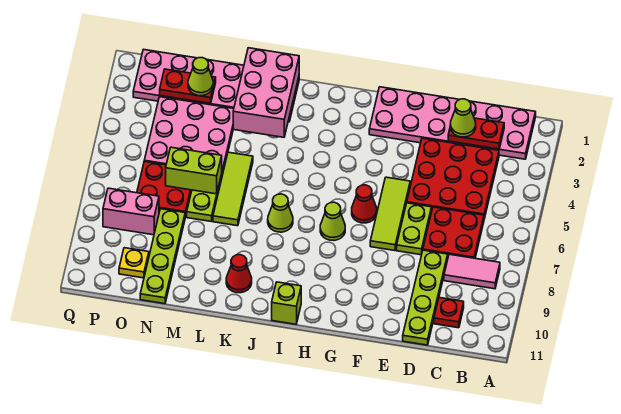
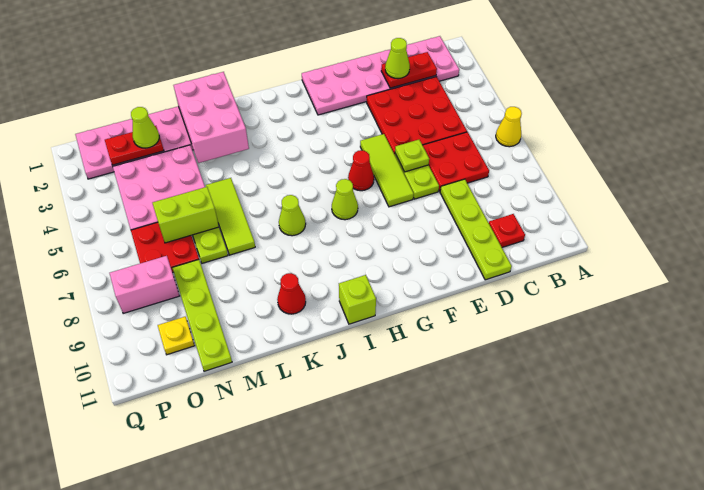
none -> yellow cone A6 level 1
pink tile B8:C8 level 1 -> none
none -> lime plate E6 level 2

